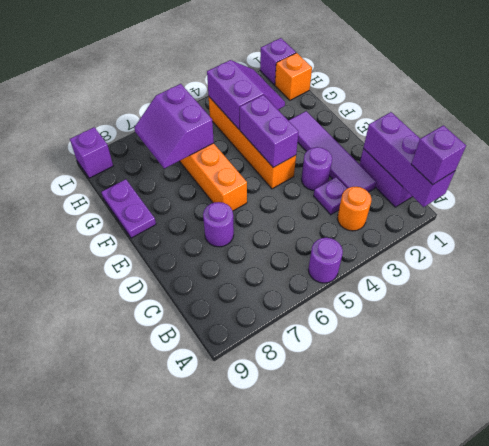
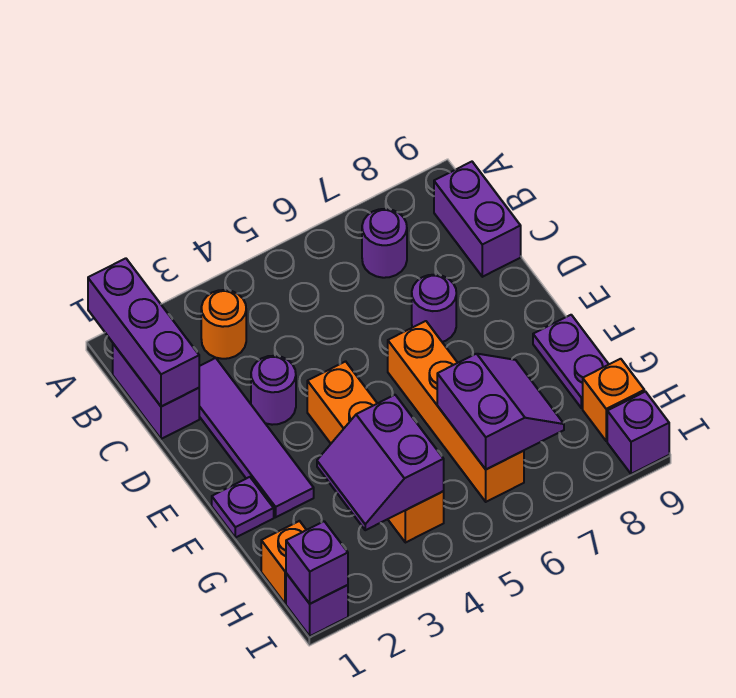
purple brick A1 level 3 -> purple brick I1 level 2
purple round brick A5 level 1 -> purple round brick B7 level 1
purple plate C3 level 1 -> purple plate F1 level 1
purple brick E4:F4 level 2 -> purple brick B9:C9 level 1
none -> orange brick H9 level 1

